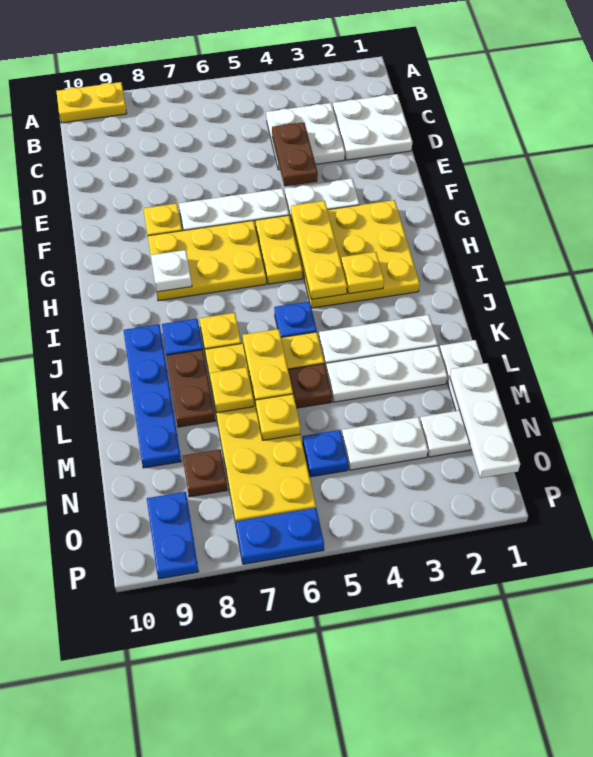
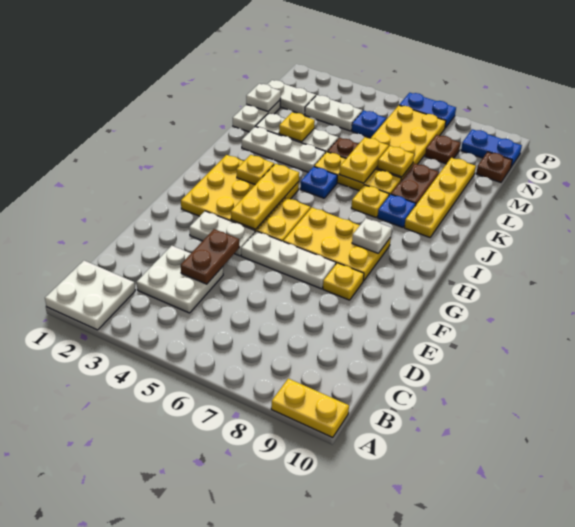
white plate C1:D2 level 1 -> white plate A1:B2 level 1
blue plate J9:M9 level 1 -> yellow plate J9:M9 level 1
white plate M1:O1 level 2 -> white plate M1 level 2
yellow plate M6 level 2 -> yellow plate L3 level 2
none -> brown plate N10 level 1
blue plate O9:P9 level 1 -> blue plate O9:O10 level 1

